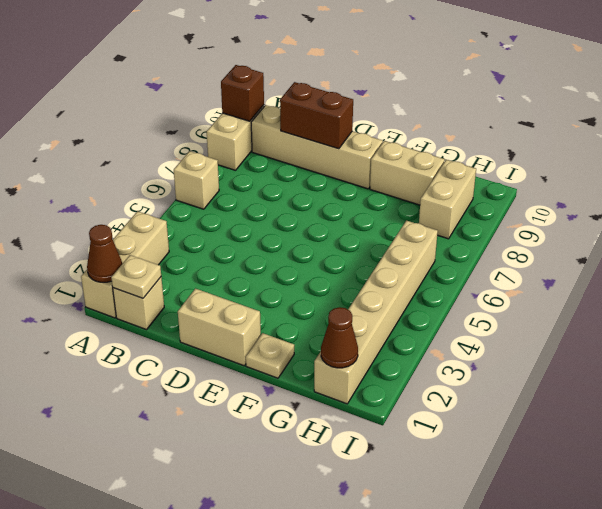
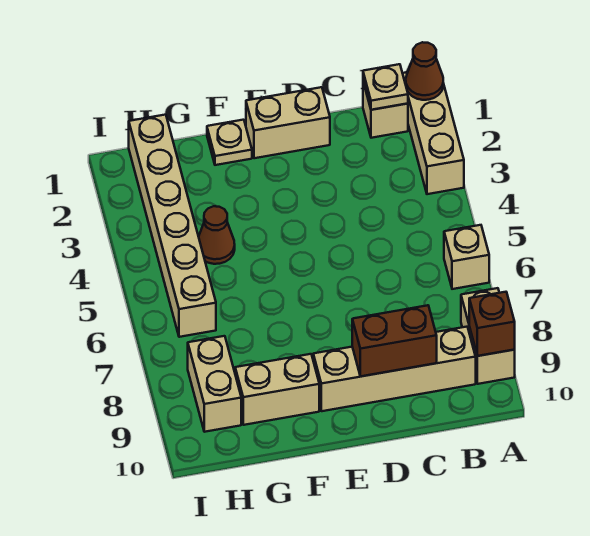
brown cone H1 level 2 -> brown cone G4 level 1

